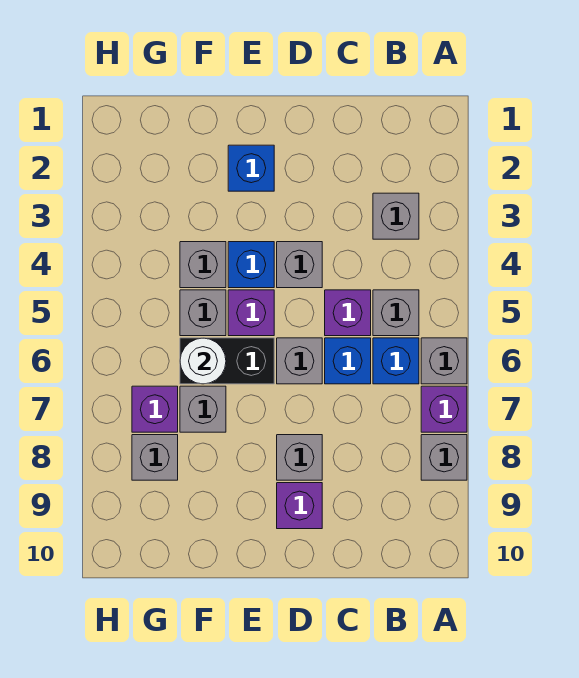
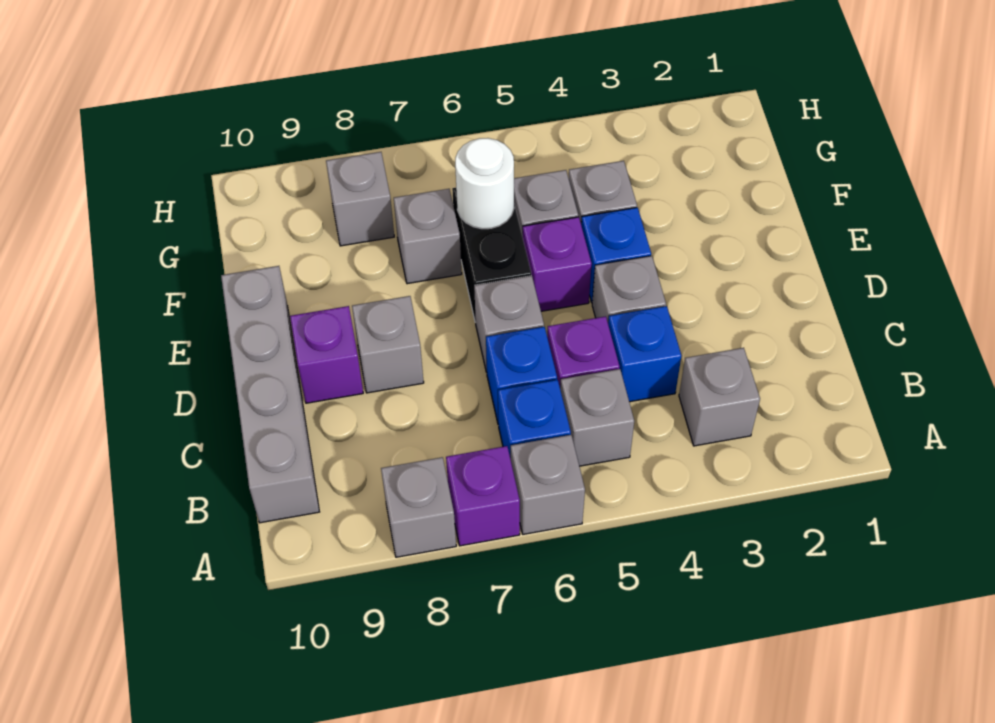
none -> grey brick B10:E10 level 1
blue brick E2 level 1 -> blue brick C4 level 1
purple brick G7 level 1 -> none

